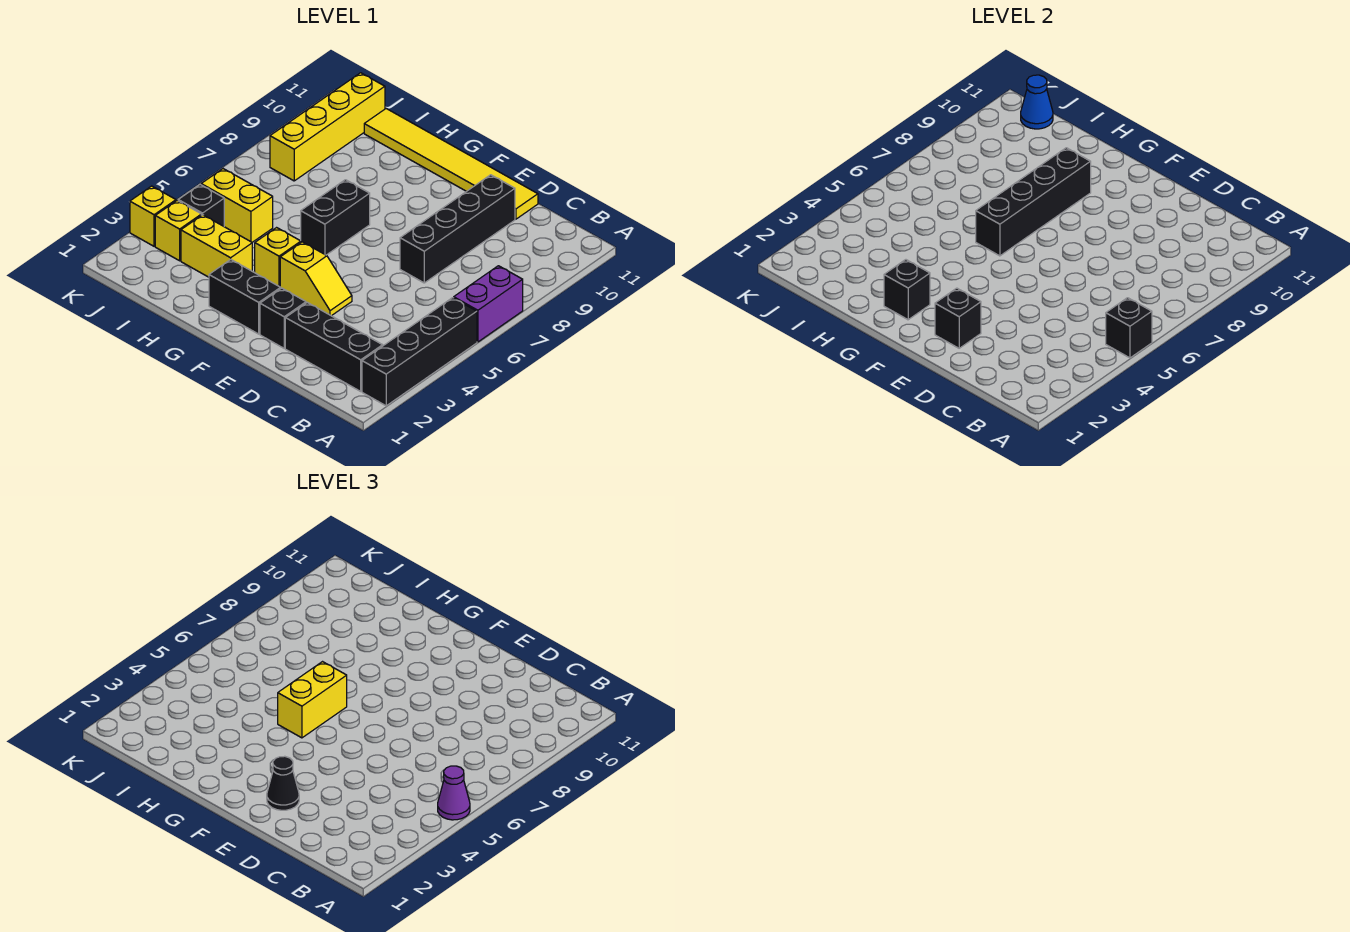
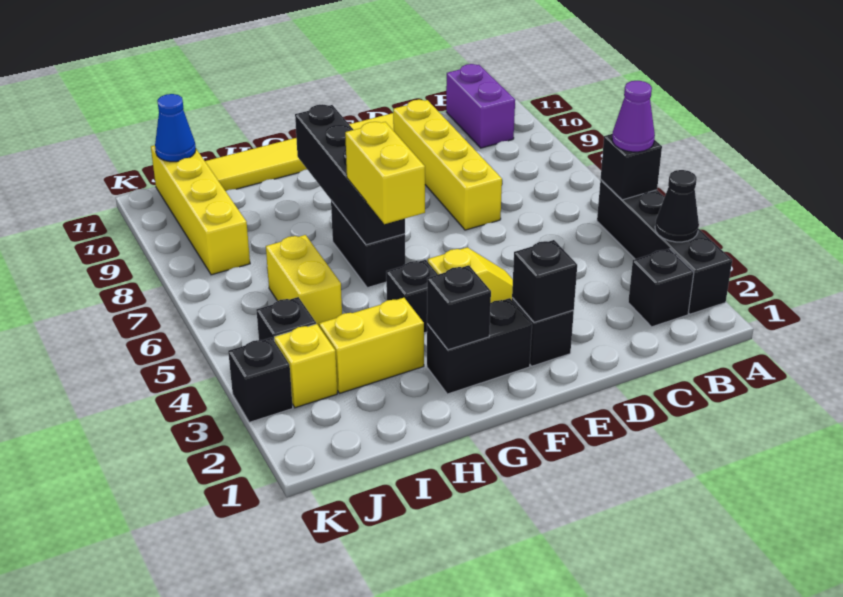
purple brick A6:A7 level 1 -> purple brick B10:B11 level 1
black brick B2:D2 level 1 -> black brick B2 level 1
black brick D7:D10 level 1 -> yellow brick D7:D10 level 1
black cone E2 level 3 -> black cone A3 level 2
yellow brick G4 level 1 -> black brick G4 level 1
yellow brick I5:J5 level 1 -> yellow brick I5:I6 level 1
yellow brick K3 level 1 -> black brick K3 level 1

